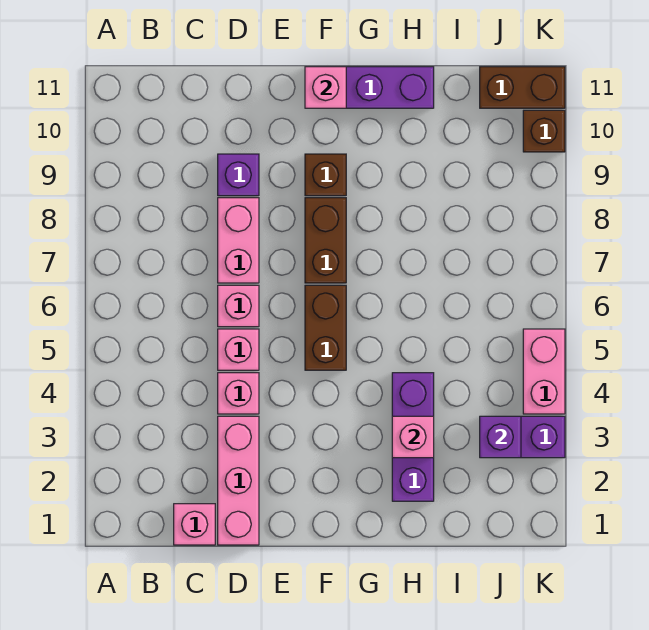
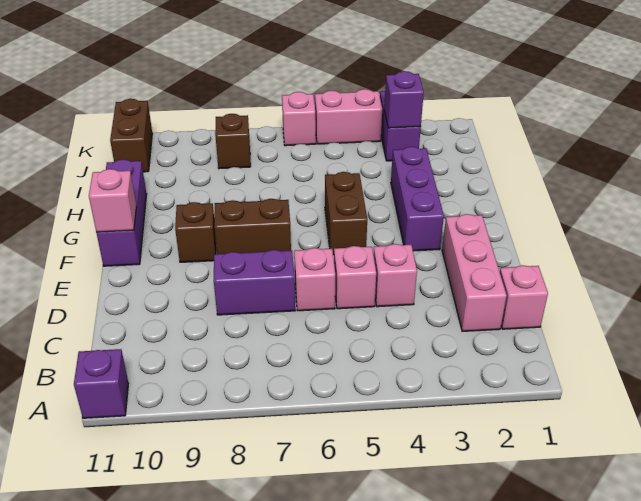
pink brick D1:D3 level 1 -> pink brick C2:E2 level 1
pink brick D7:D8 level 1 -> purple brick D7:D8 level 1
purple brick D9 level 1 -> purple brick A11 level 1
brown brick F5:F6 level 1 -> brown brick F5:G5 level 1
purple brick H2:H4 level 1 -> purple brick F3:H3 level 1
pink brick H3 level 2 -> pink brick K6 level 1
brown brick K10 level 1 -> brown brick J8 level 1

